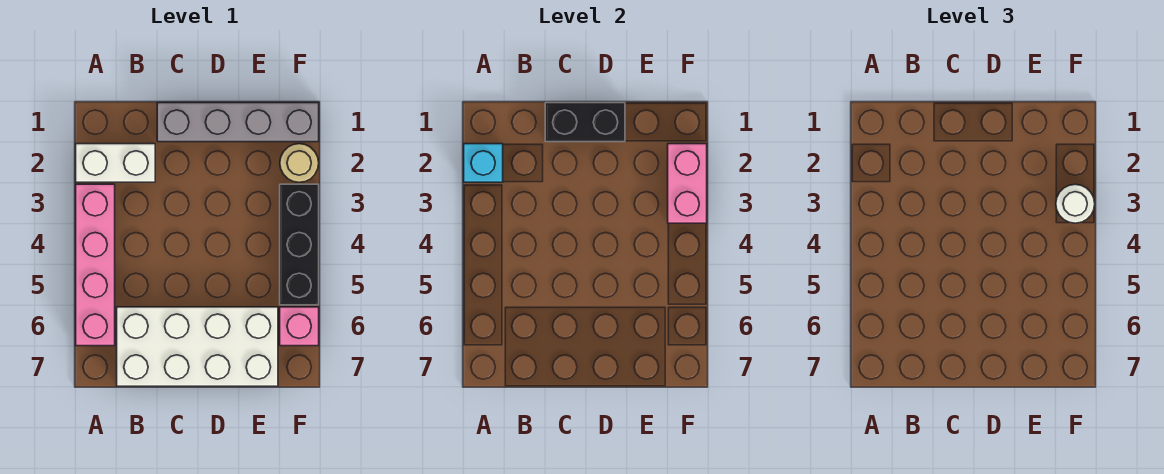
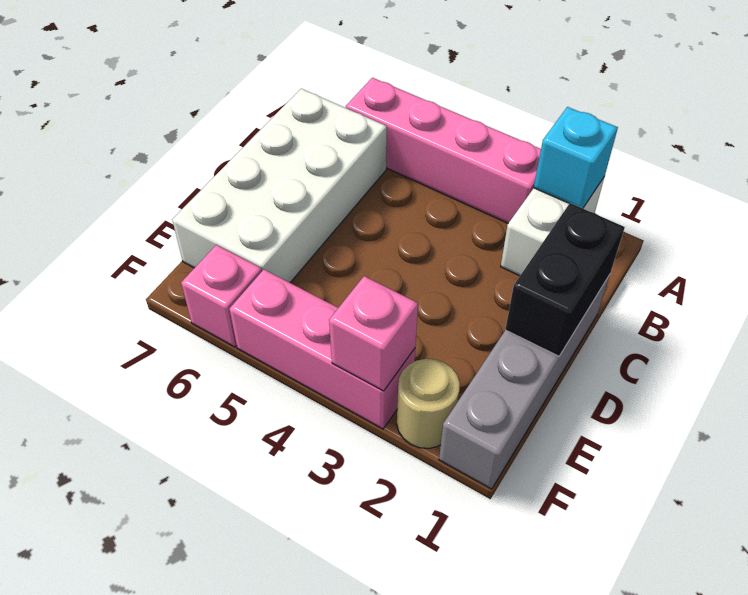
pink brick F2:F3 level 2 -> pink brick F3 level 2
black brick F3:F5 level 1 -> pink brick F3:F5 level 1
white round brick F3 level 3 -> none

